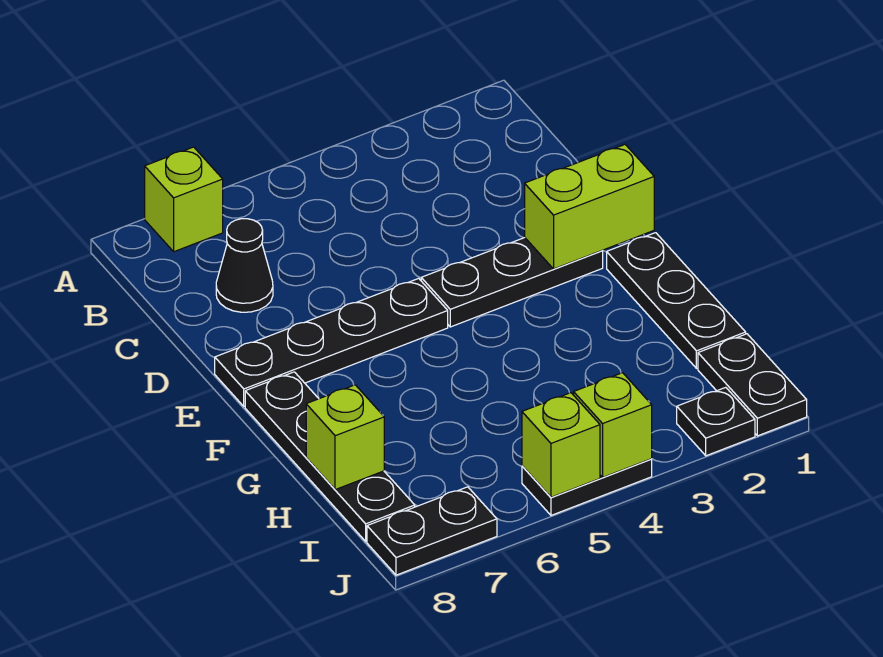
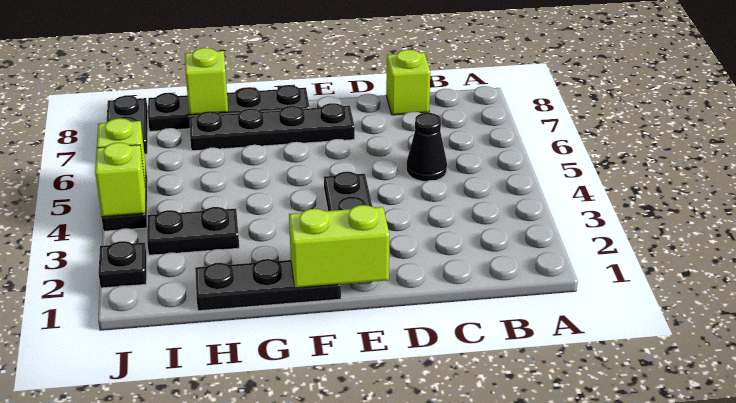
lime brick A7 level 1 -> lime brick C8 level 1
black cone C7 level 1 -> black cone C5 level 1
lime brick E1:E2 level 2 -> lime brick E1:F1 level 2
black plate E5:E8 level 1 -> black plate E7:H7 level 1
black plate I1:J1 level 1 -> black plate H3:I3 level 1

